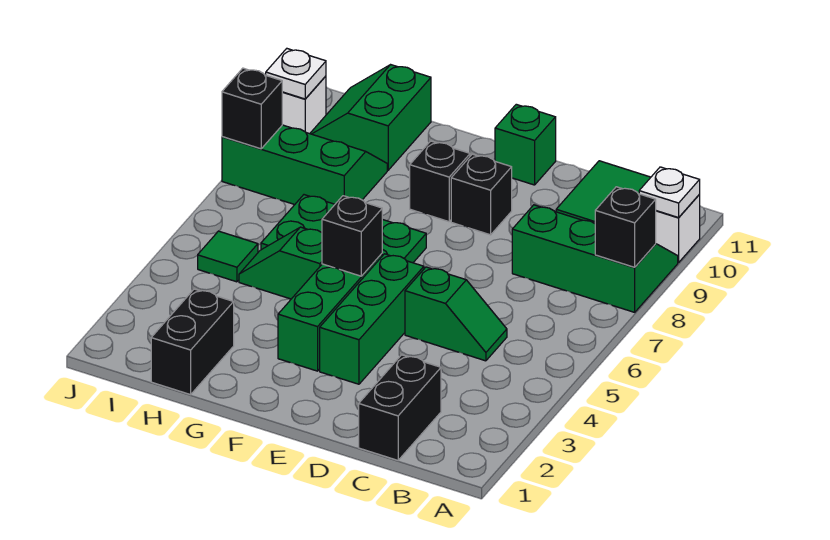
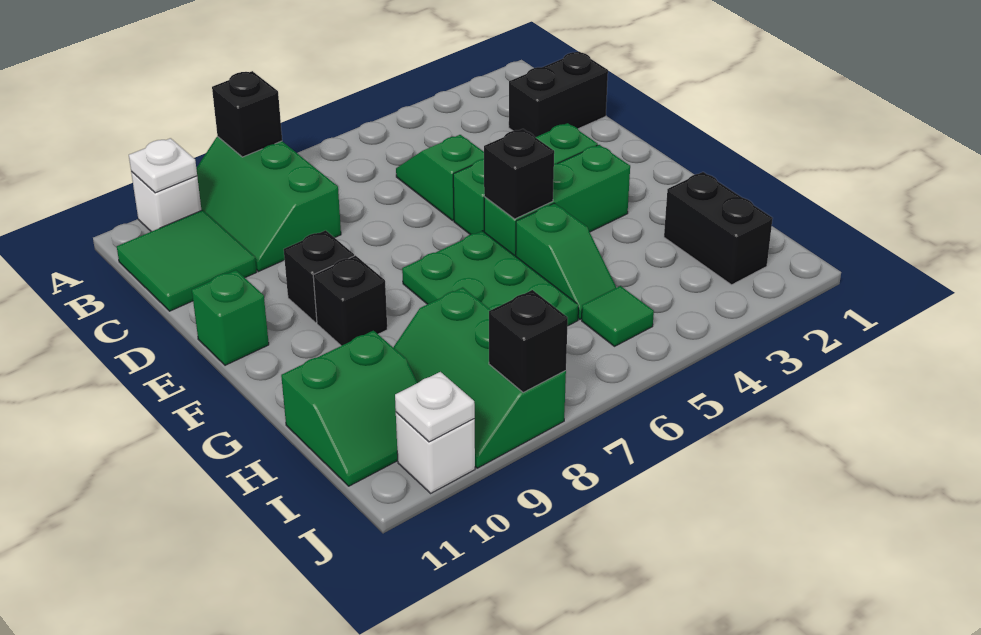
black brick H1:H2 level 1 -> black brick H2:I2 level 1

